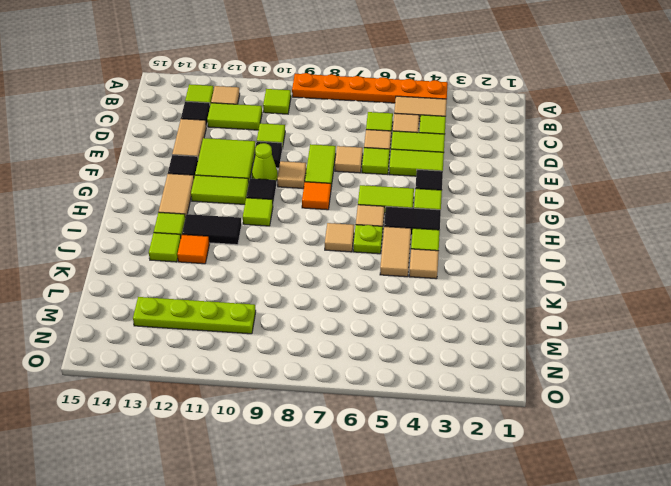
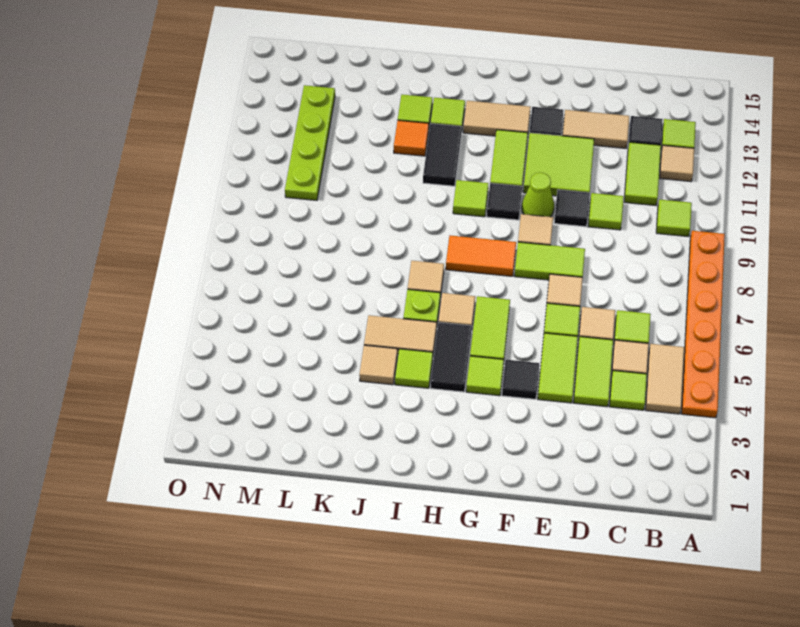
orange tile G8 level 1 -> orange tile G8:H8 level 1

